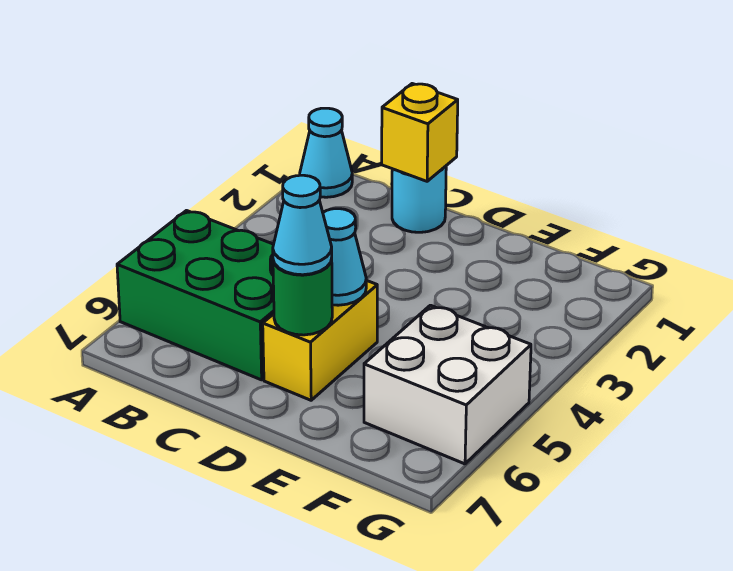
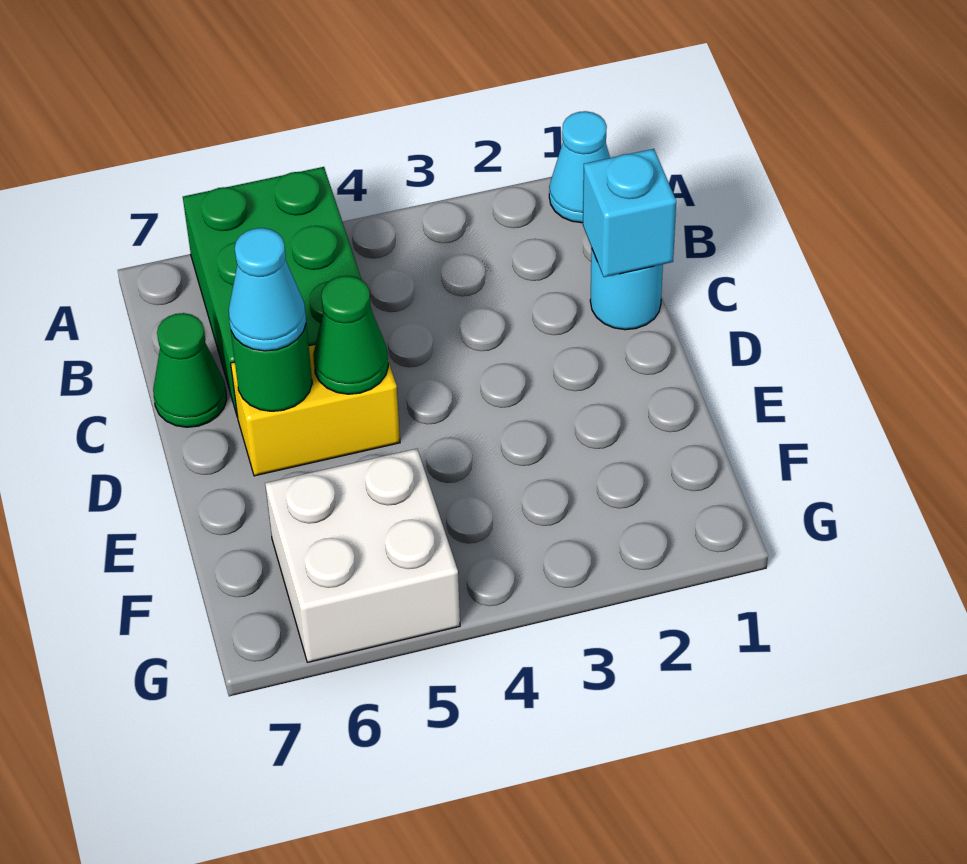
yellow brick C1 level 2 -> cyan brick C1 level 2
none -> green cone C7 level 1
cyan cone D5 level 2 -> green cone D5 level 2

